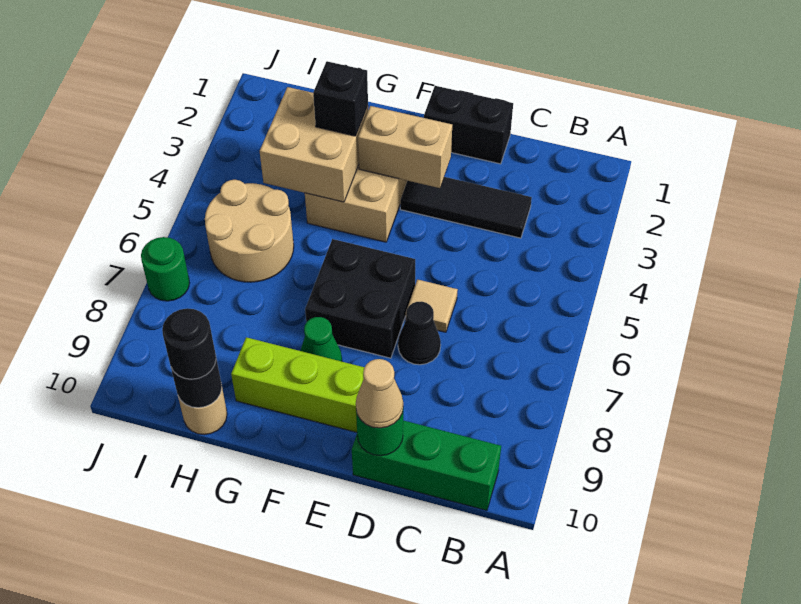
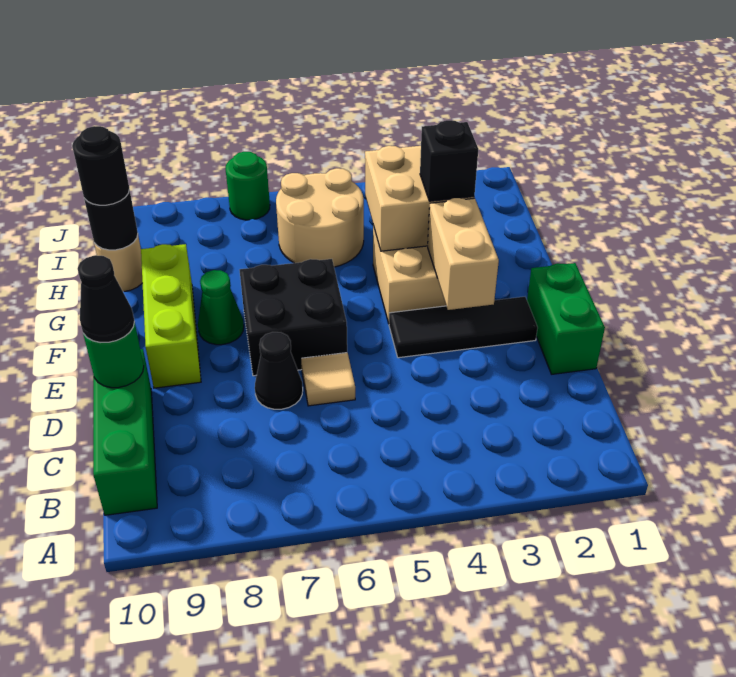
black tile C3:E3 level 1 -> black tile E2:E4 level 1
black brick D1:E1 level 1 -> green brick D1:E1 level 1
tan cone D10 level 3 -> black cone D10 level 3

